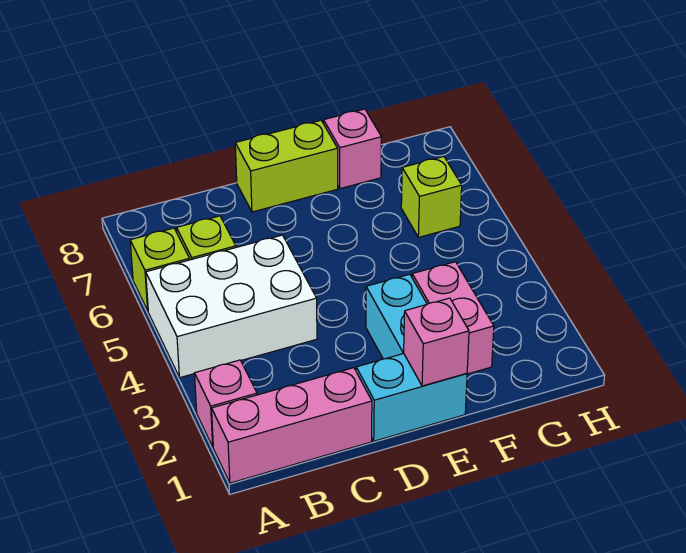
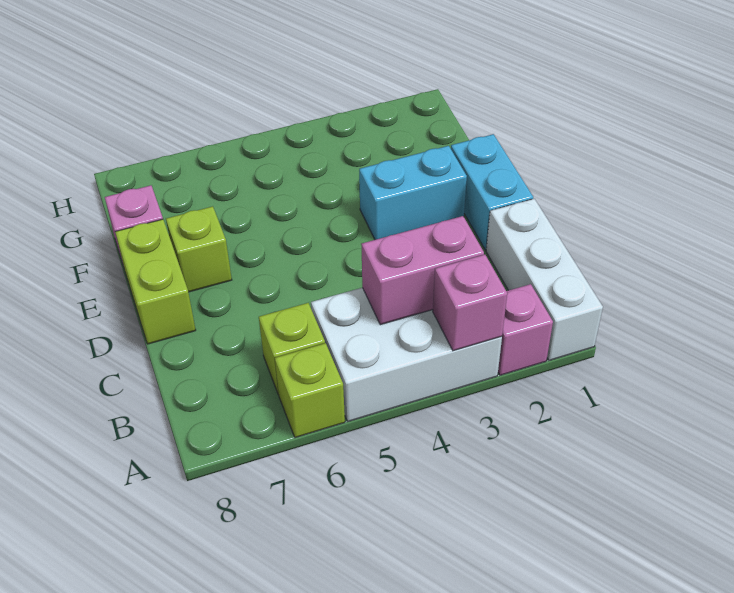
pink brick A1:C1 level 1 -> white brick A1:C1 level 1
white brick A4:C5 level 1 -> white brick A3:B5 level 1
pink brick E1 level 2 -> pink brick A3 level 2
pink brick F2:F3 level 1 -> pink brick B3:B4 level 2
lime brick G6 level 1 -> lime brick E7 level 1

